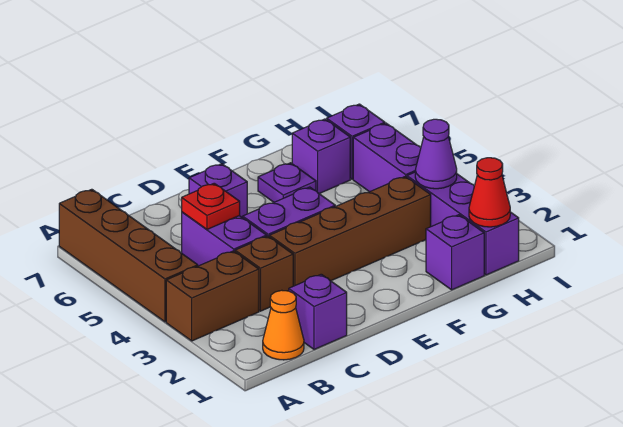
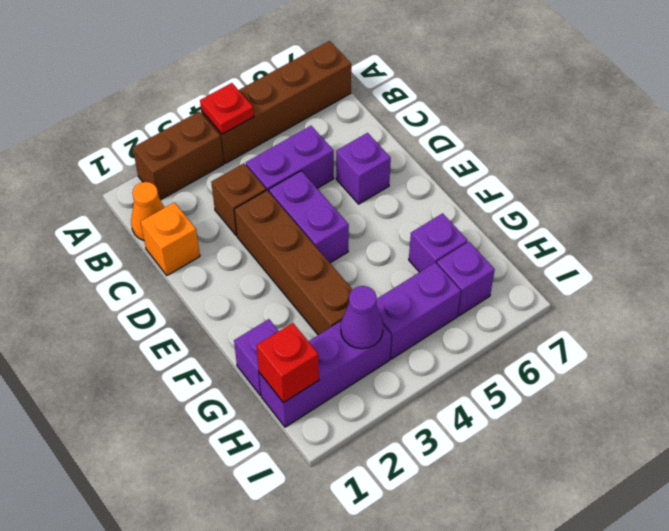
brown brick A3:B3 level 1 -> brown brick A2:A3 level 1
purple brick C1 level 1 -> orange brick C1 level 1
red plate C5 level 2 -> red plate A4 level 2
purple plate F6 level 1 -> none
red cone H1 level 2 -> red brick H1 level 2

